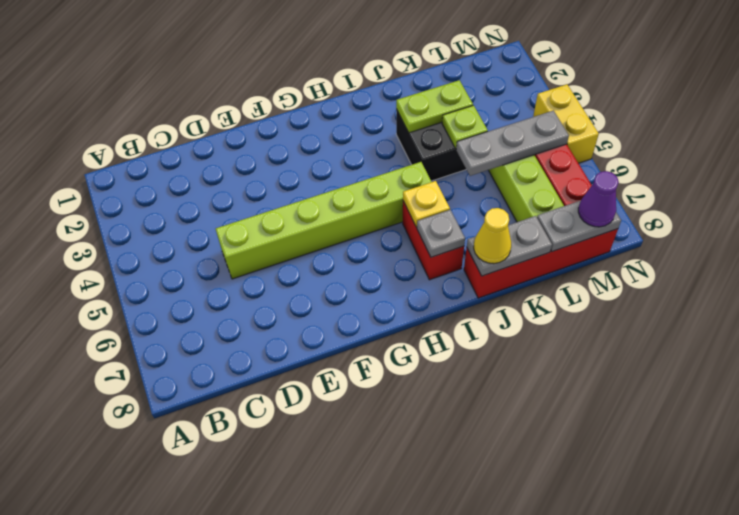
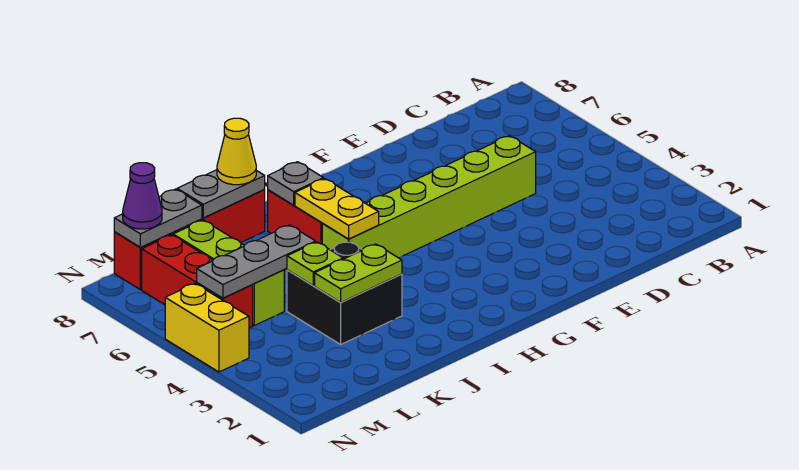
yellow plate I6 level 2 -> yellow plate I5:I6 level 2

